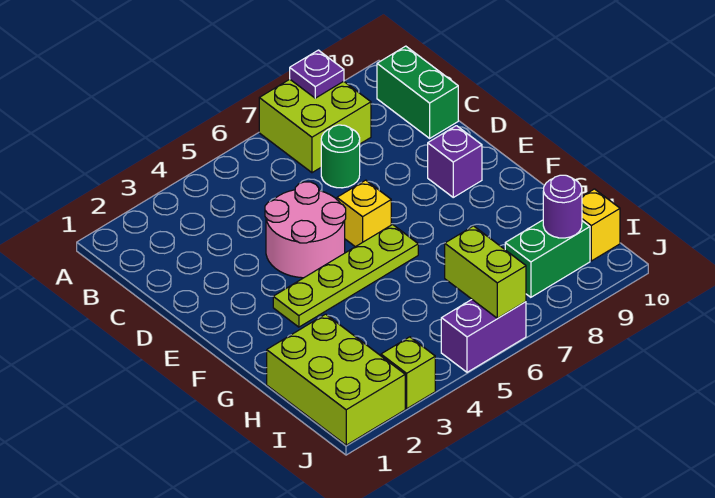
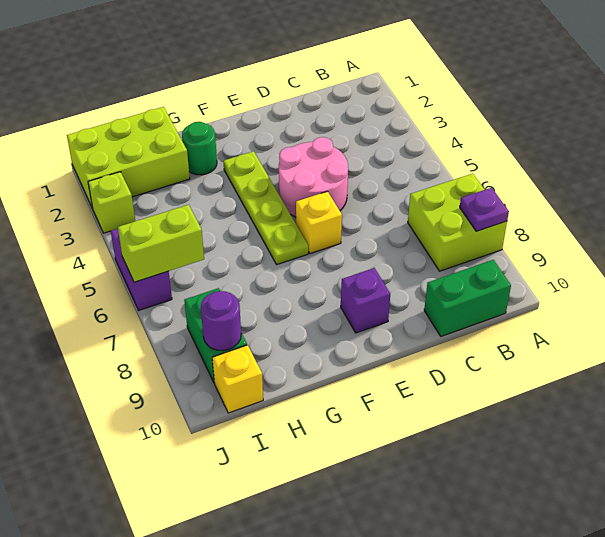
green round brick C7 level 1 -> green round brick G2 level 1

